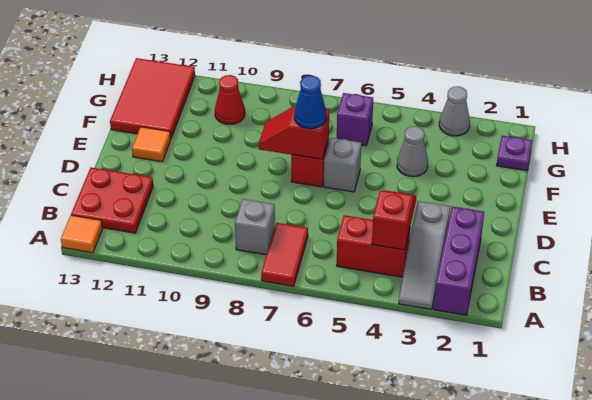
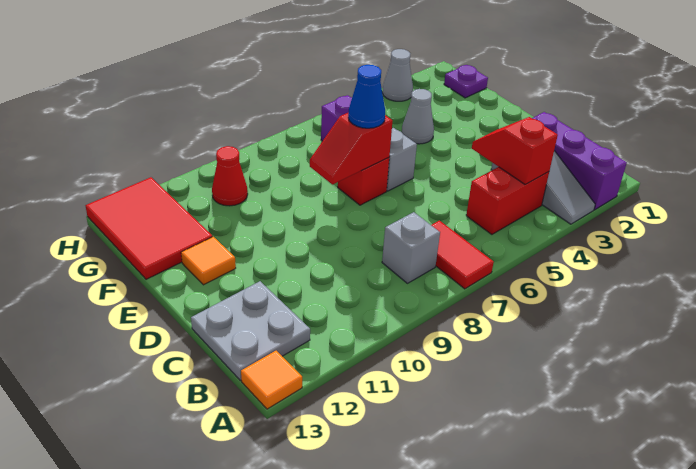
red plate B12:C13 level 1 -> grey plate B12:C13 level 1

